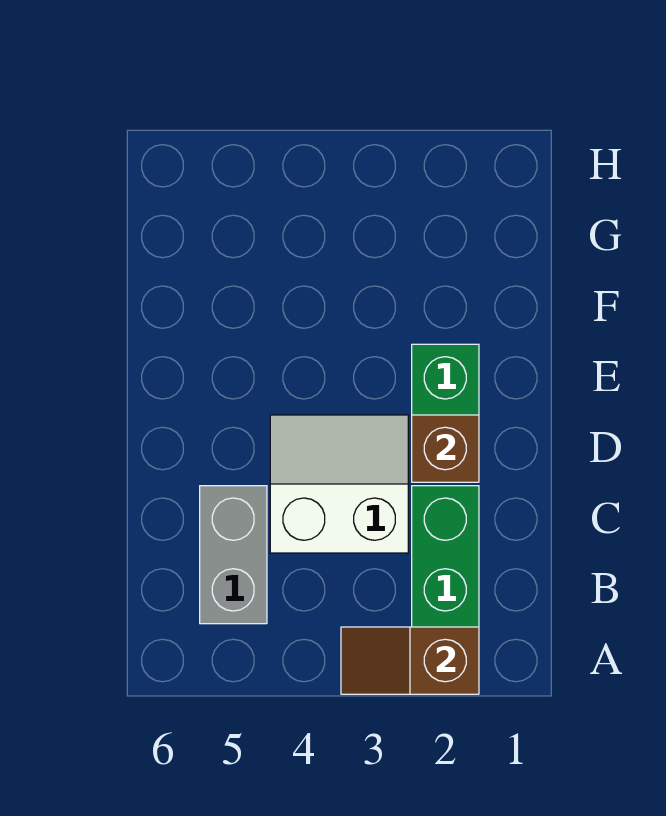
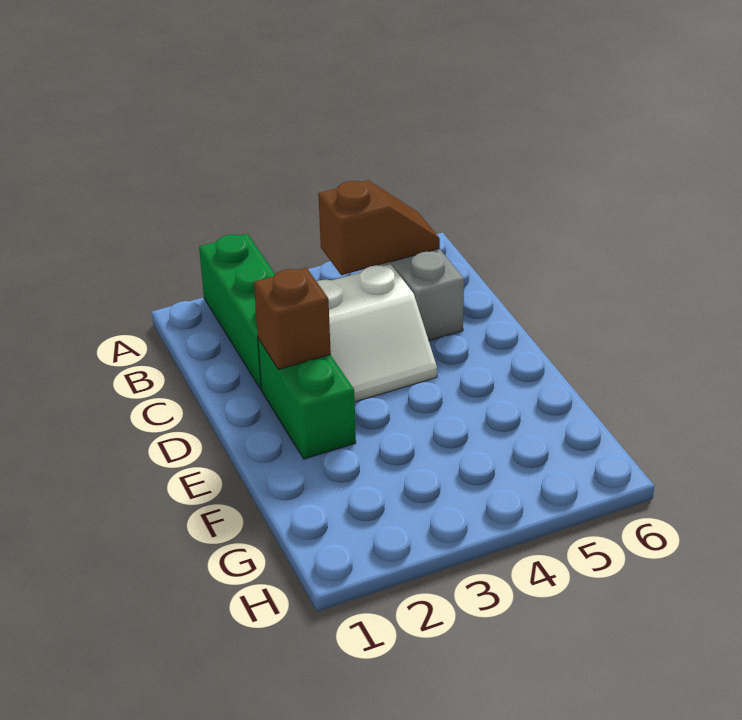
brown slope A2:A3 level 2 top 2 -> brown slope B4:B5 level 2 top 4

